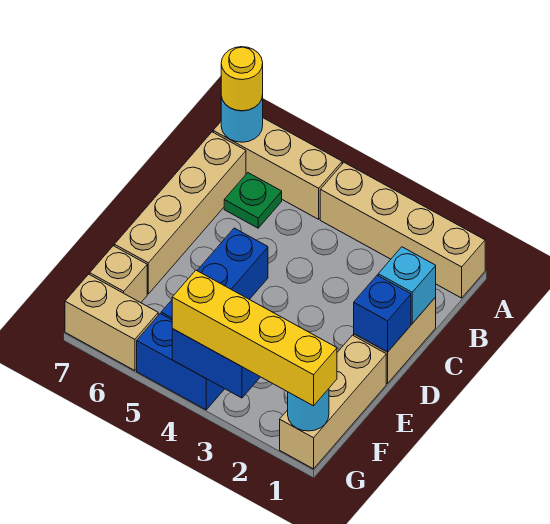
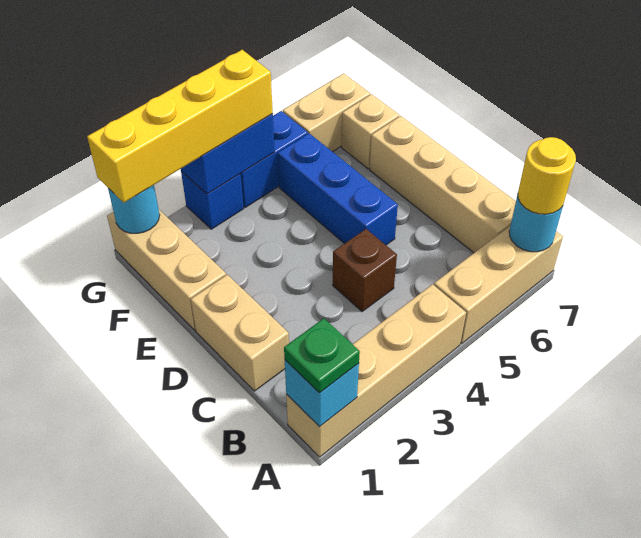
green plate B6 level 1 -> green plate A1 level 3
cyan brick C1 level 2 -> cyan brick A1 level 2
none -> brown brick C4 level 1
blue brick D1 level 2 -> blue brick G3 level 1

